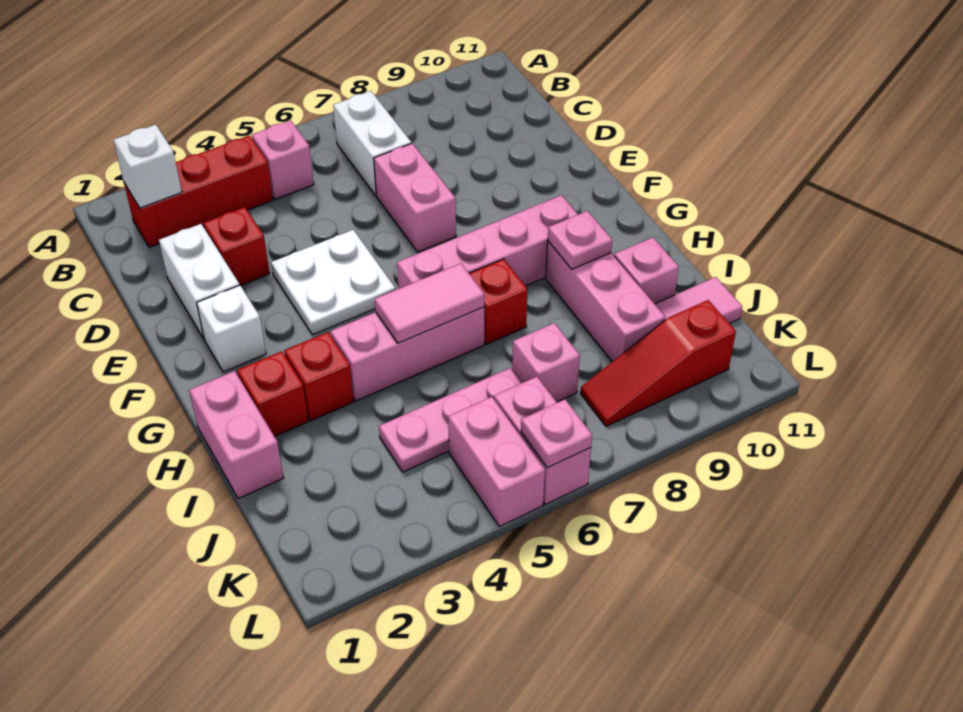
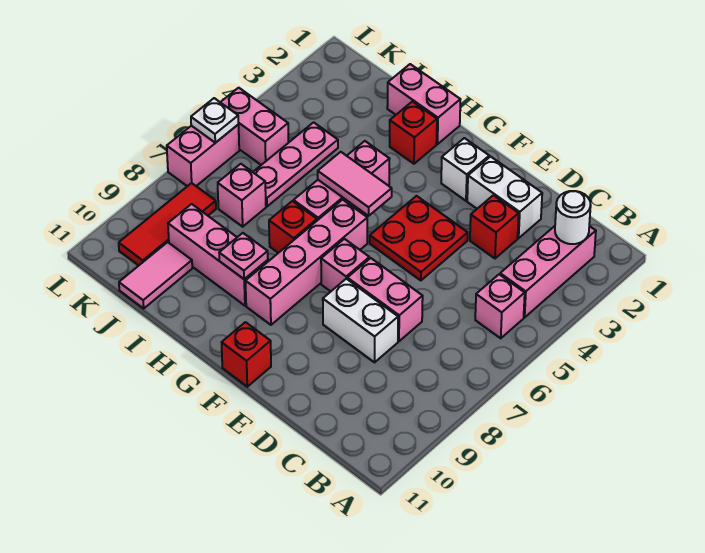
red brick B2:B4 level 1 -> pink brick B2:B4 level 1
white brick B2 level 2 -> white round brick B2 level 2
white brick B7:C7 level 1 -> white brick D8:E8 level 1
white plate E4:F5 level 1 -> red plate E4:F5 level 1
red brick H3 level 1 -> red brick F11 level 1
pink tile H5:H6 level 2 -> pink tile G5:H5 level 2
pink brick I10 level 1 -> pink brick F7 level 1
pink brick K6:L6 level 1 -> pink brick L6:L7 level 1
red slope K8:K10 level 1 top 10 -> red tile K8:K10 level 1
pink plate L6 level 2 -> white plate L6 level 2

